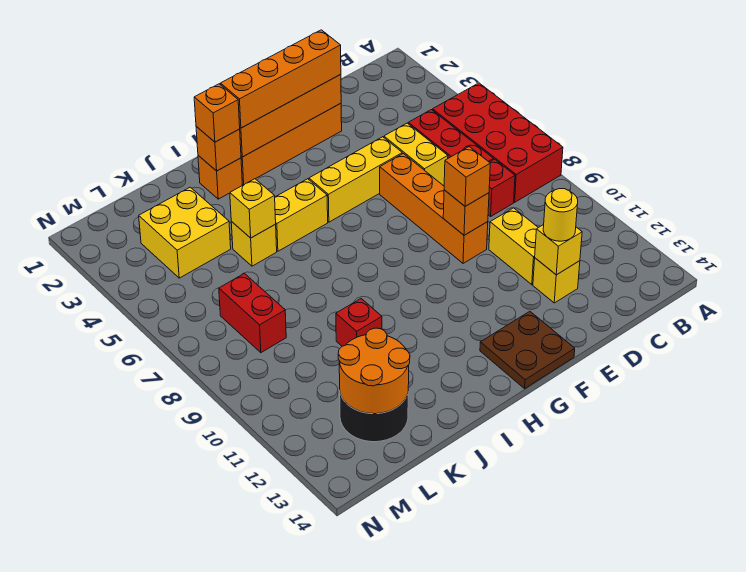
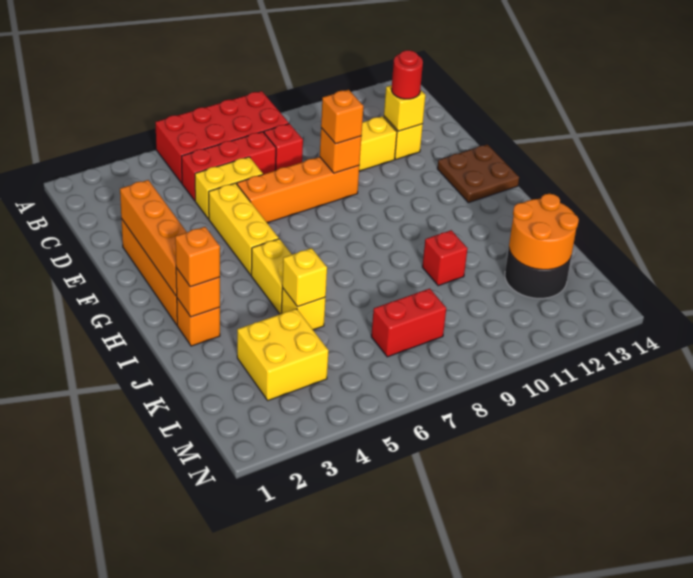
yellow round brick D12 level 3 -> red round brick D12 level 3
orange brick E2:H2 level 3 -> none

